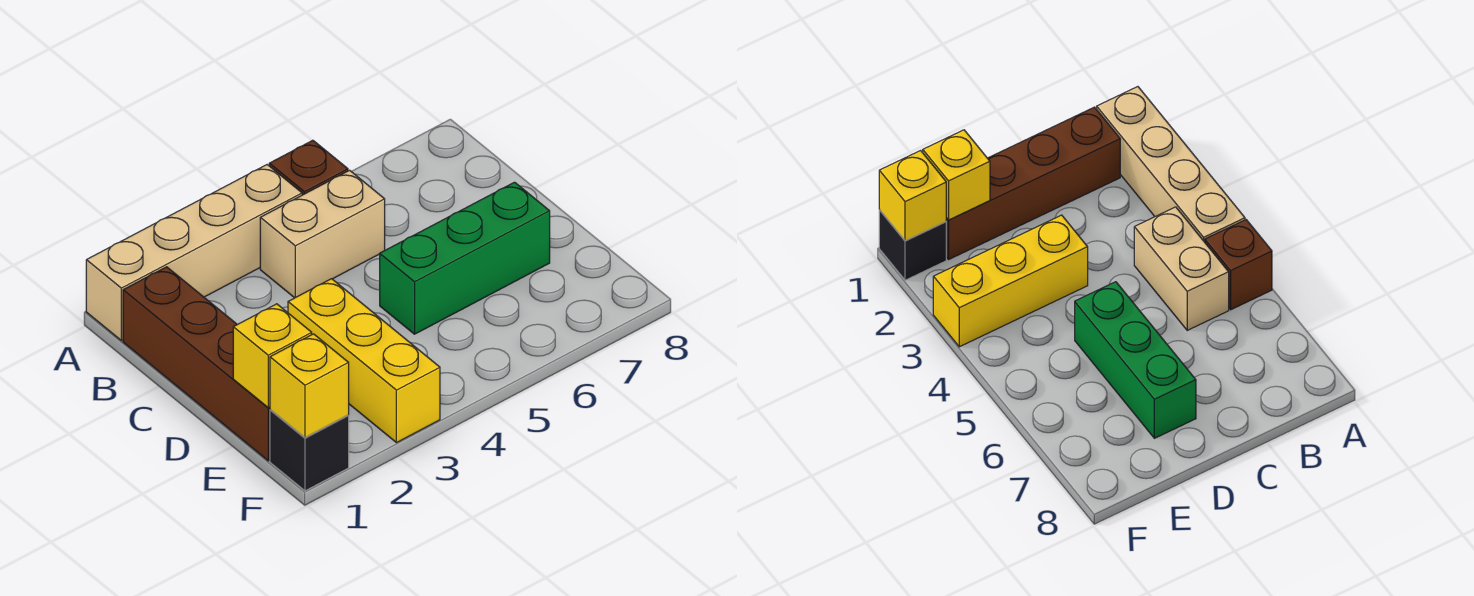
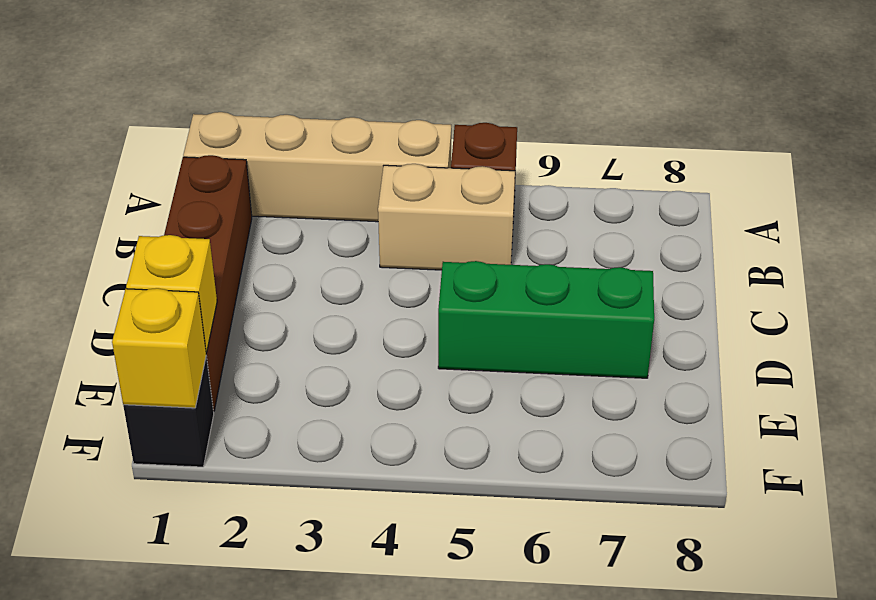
yellow brick D3:F3 level 1 -> none

